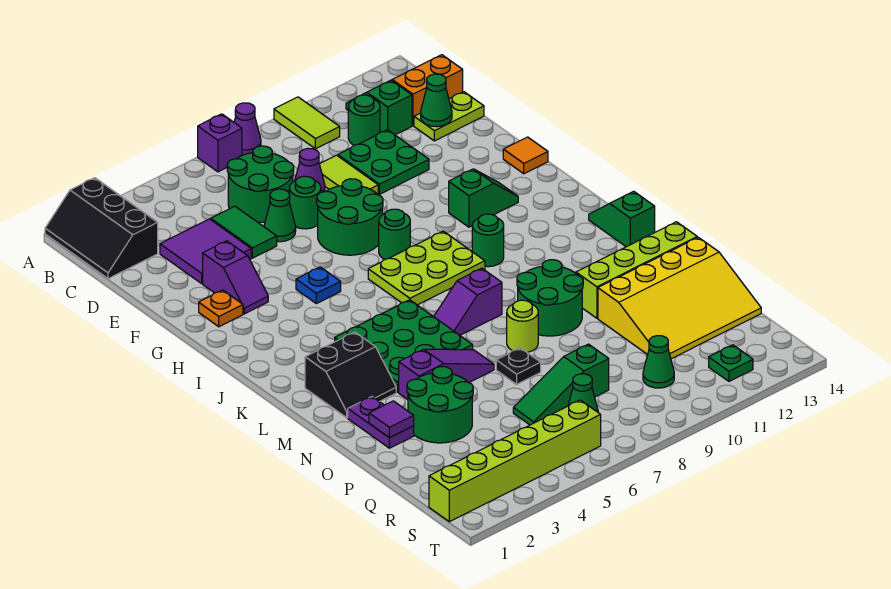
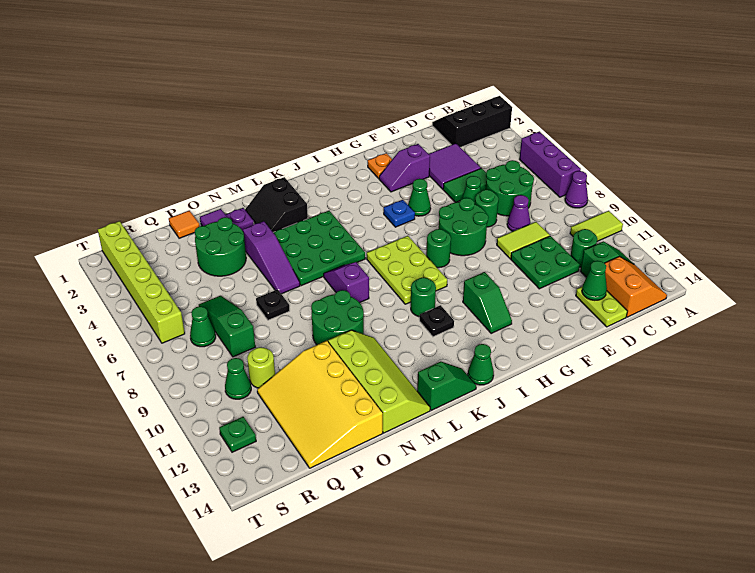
purple brick A7 level 1 -> purple brick A5:A7 level 1
none -> green cone G5 level 1
orange tile G14 level 1 -> orange tile P1 level 1
none -> black plate J11 level 1
none -> green cone J14 level 1
lime round brick N8 level 1 -> lime round brick Q10 level 1

